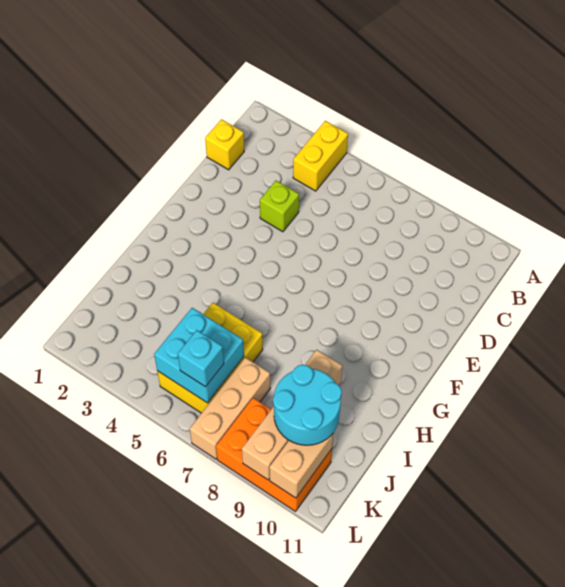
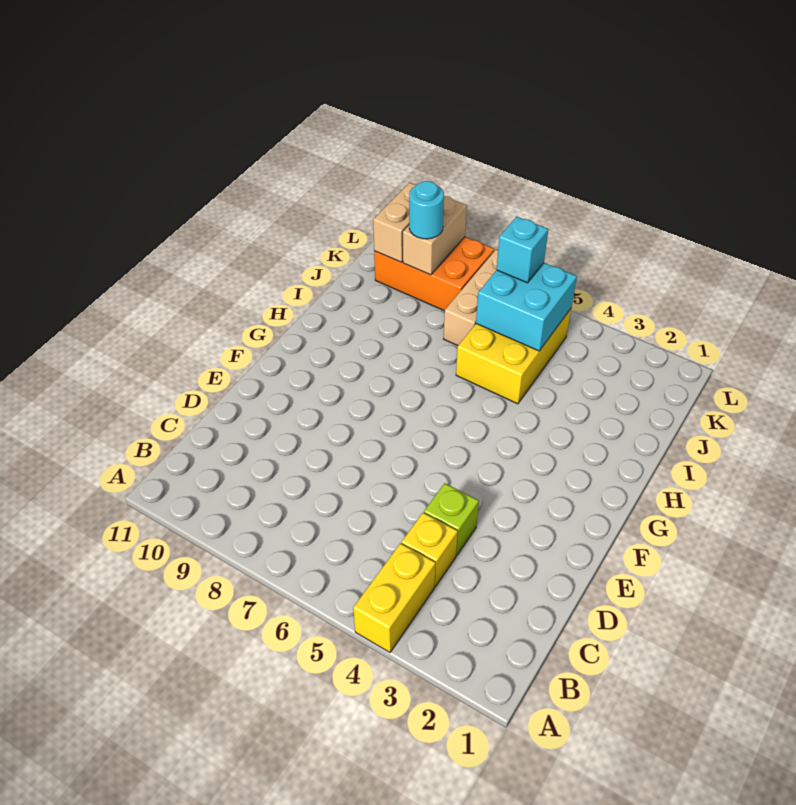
yellow brick C1 level 1 -> yellow brick C4 level 1
tan brick I9:L9 level 2 -> tan brick K9:L9 level 2
cyan round brick J9:K10 level 3 -> cyan round brick K9 level 3

